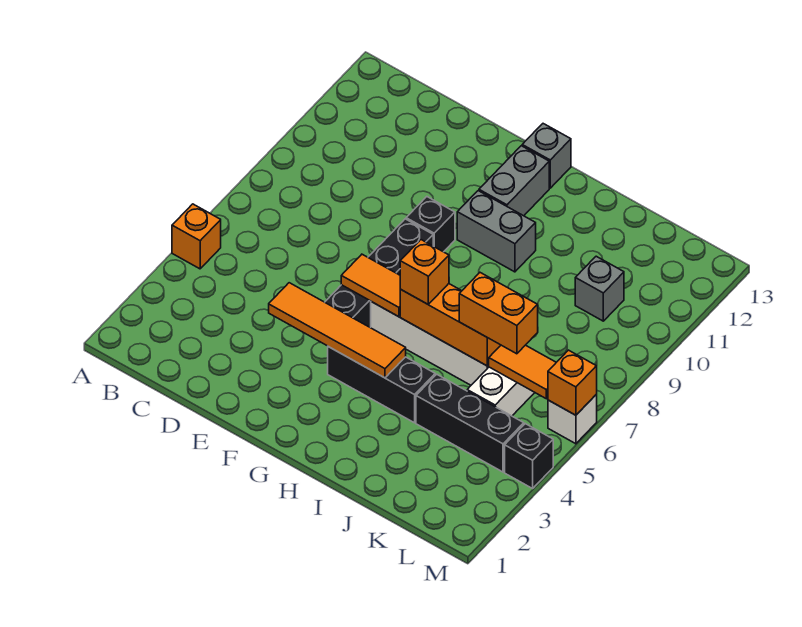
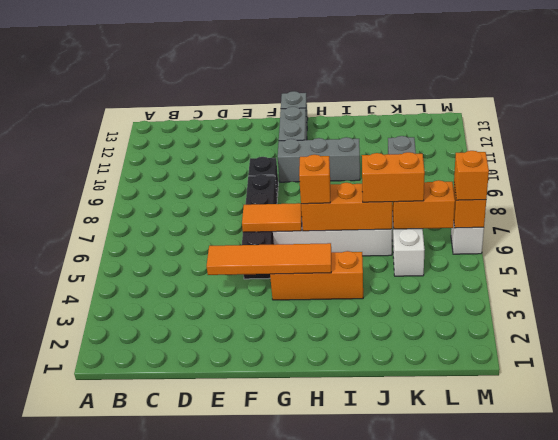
orange brick A5 level 1 -> orange brick M6 level 3
black brick G4:I4 level 1 -> orange brick G4:I4 level 1
grey brick G10:H10 level 1 -> grey brick G10:I10 level 1
black brick J4:L4 level 1 -> none
orange tile K6:L6 level 2 -> orange brick K6:L6 level 2
black brick M4 level 1 -> none

